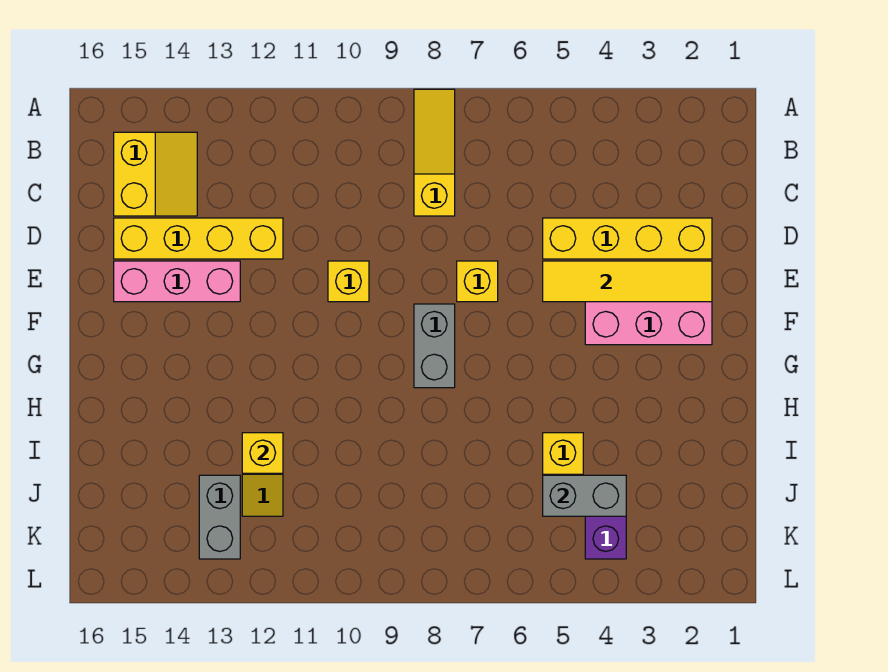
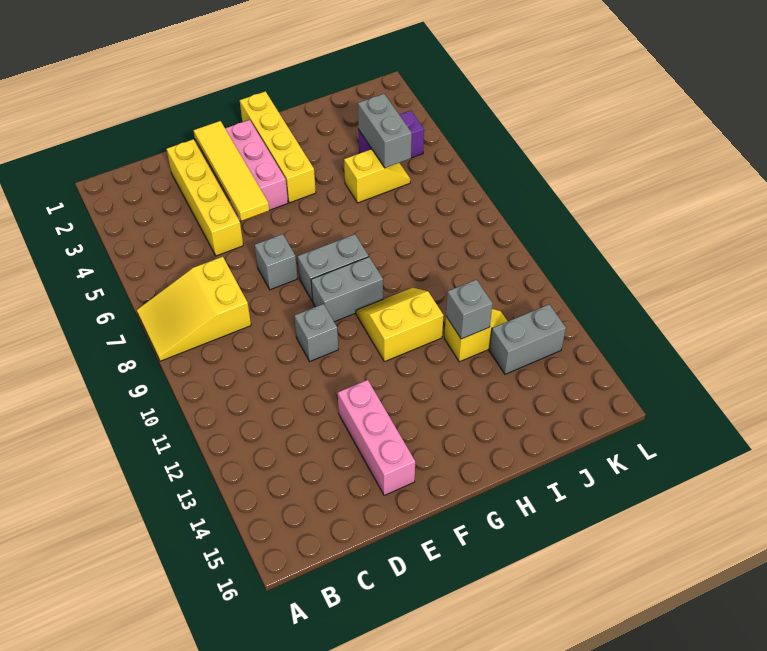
yellow slope A8:C8 level 1 top C -> yellow slope A7:C8 level 1 top C
yellow slope B14:C15 level 1 top 15 -> yellow slope G10:H11 level 1 top 11
yellow brick D12:D15 level 1 -> yellow brick G1:G4 level 1
yellow brick E7 level 1 -> grey brick E7 level 1
yellow brick E10 level 1 -> grey brick E10 level 1
none -> grey brick F9:G9 level 1
yellow brick I12 level 2 -> grey brick I12 level 2

